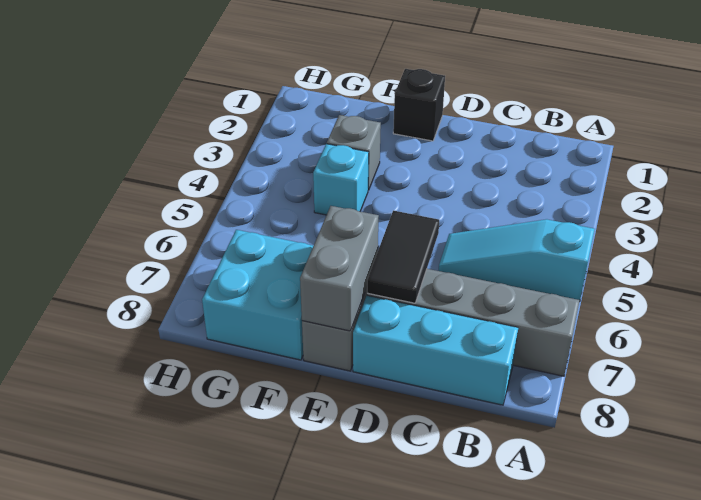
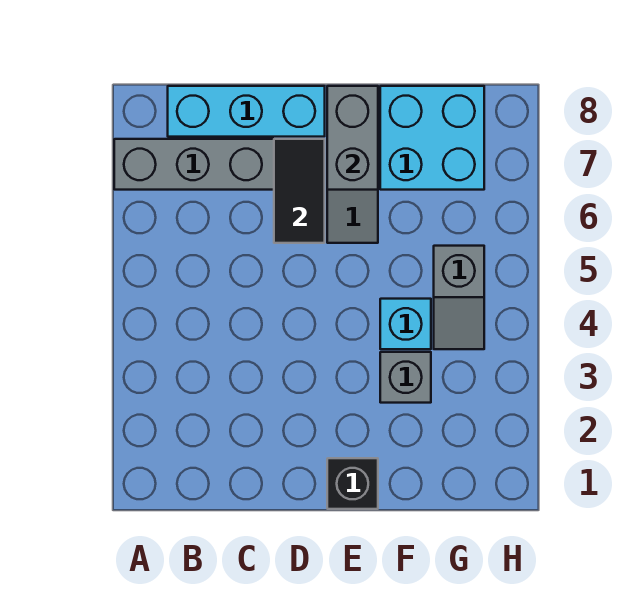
cyan slope A5:C5 level 1 top A -> none
none -> grey slope G4:G5 level 1 top 5

